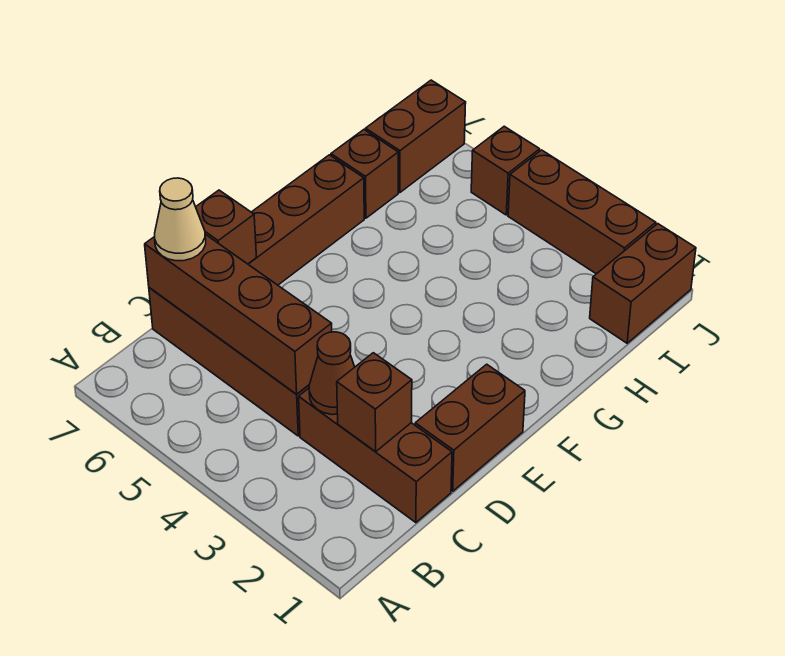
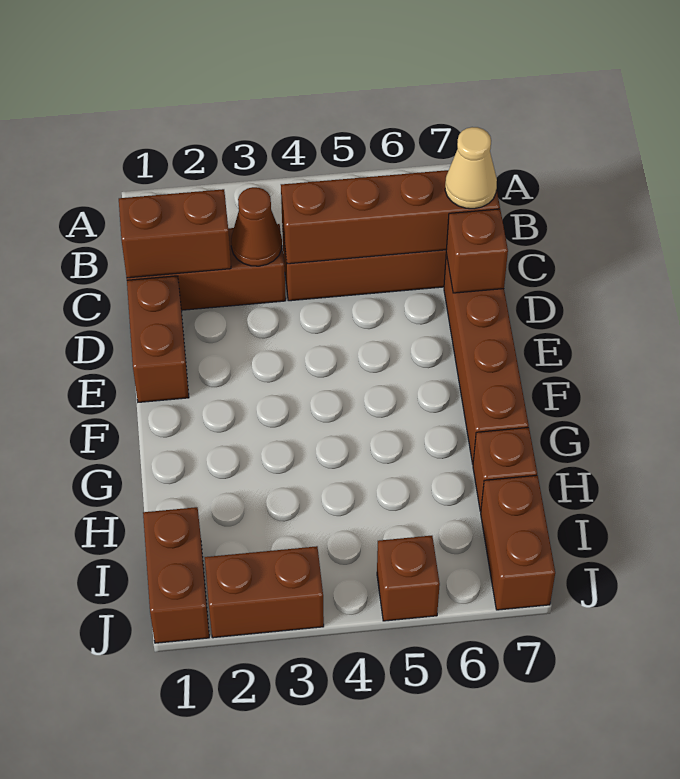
brown brick C2 level 2 -> brown brick C1:C2 level 2
brown brick J2:J4 level 1 -> brown brick J2:J3 level 1

